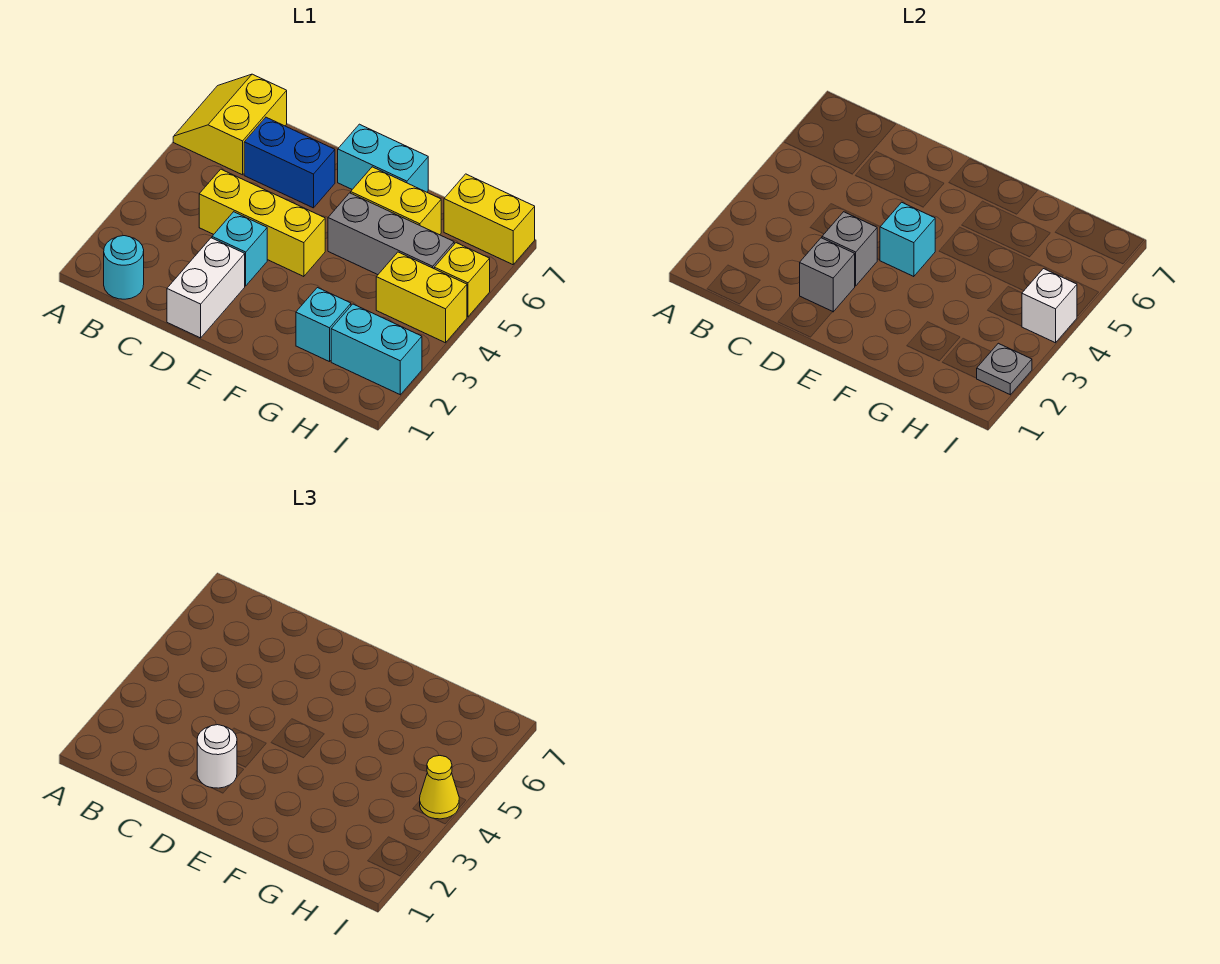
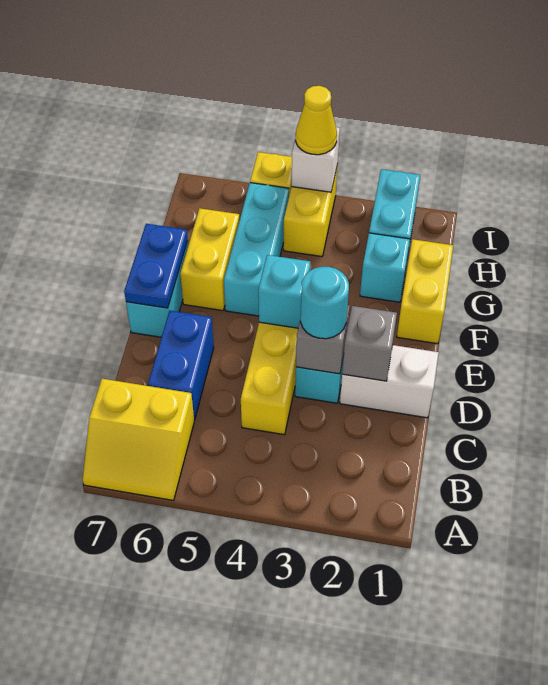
cyan round brick B1 level 1 -> cyan round brick D3 level 3
white round brick D2 level 3 -> none
none -> blue plate E7:F7 level 2
grey brick F5:H5 level 1 -> cyan brick F5:H5 level 1
yellow brick H7:I7 level 1 -> yellow brick F1:G1 level 1
grey plate I2 level 2 -> none

